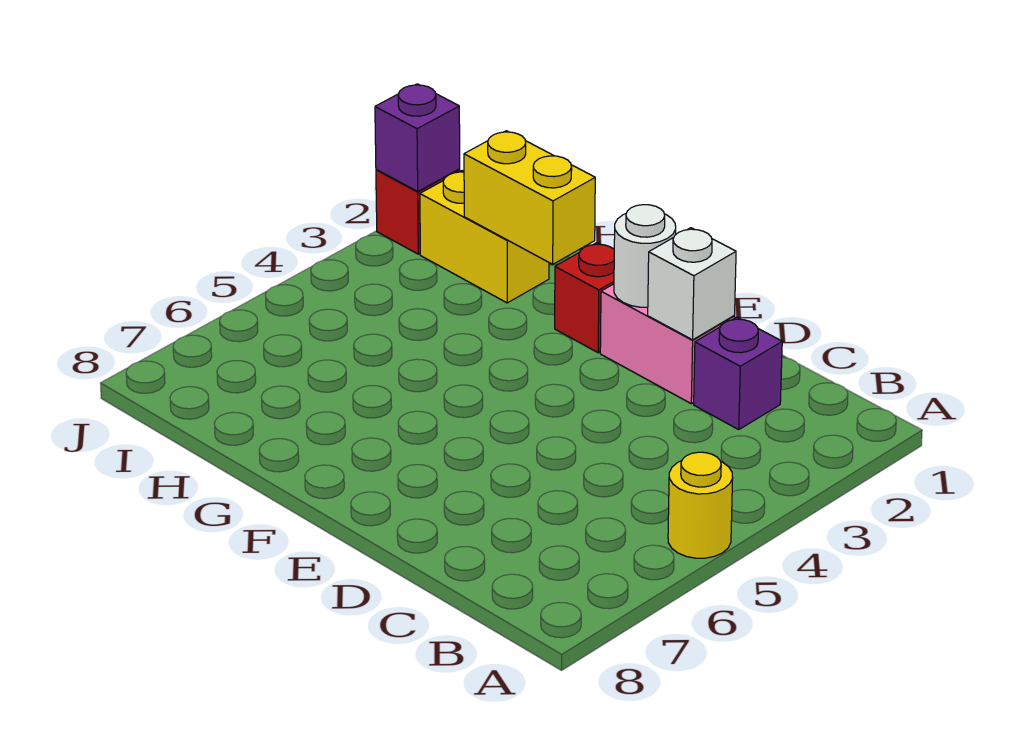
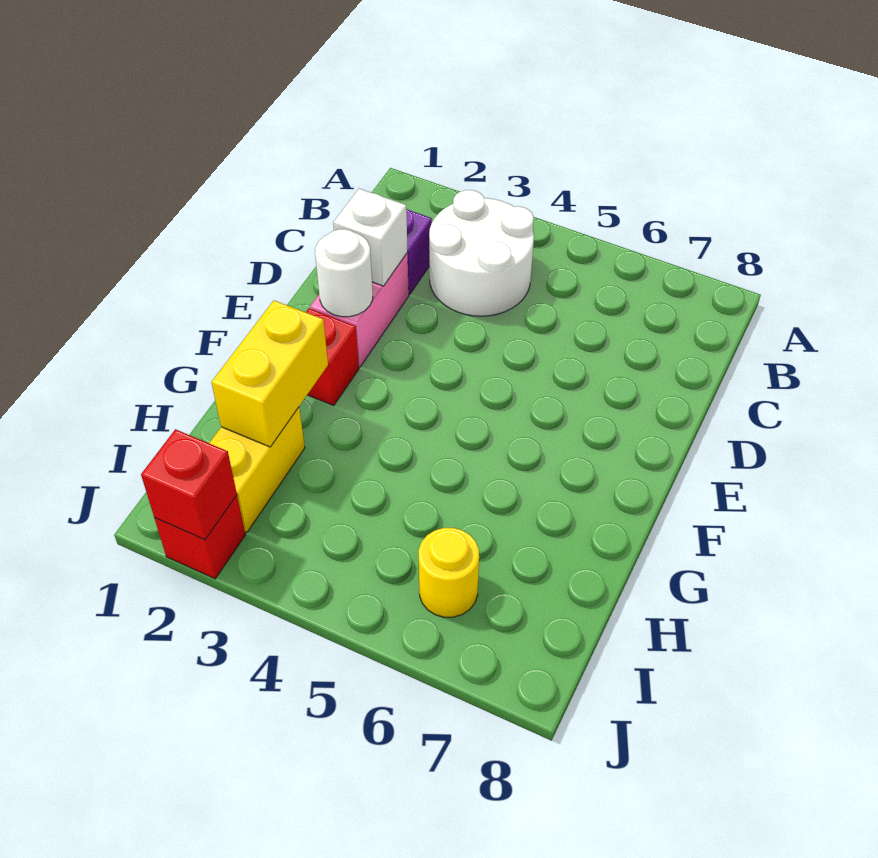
yellow round brick A5 level 1 -> yellow round brick I6 level 1
none -> white round brick B3:C4 level 1
purple brick J2 level 2 -> red brick J2 level 2

